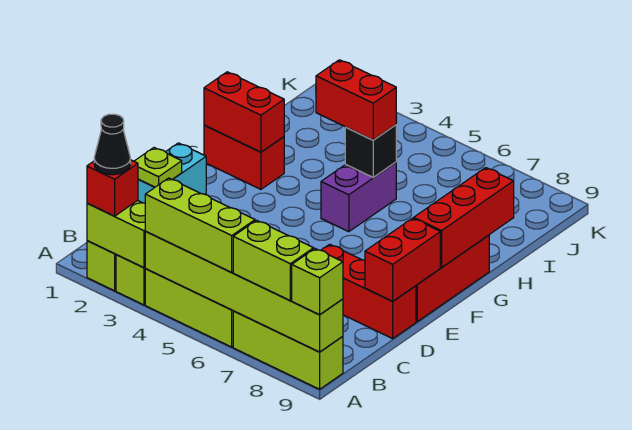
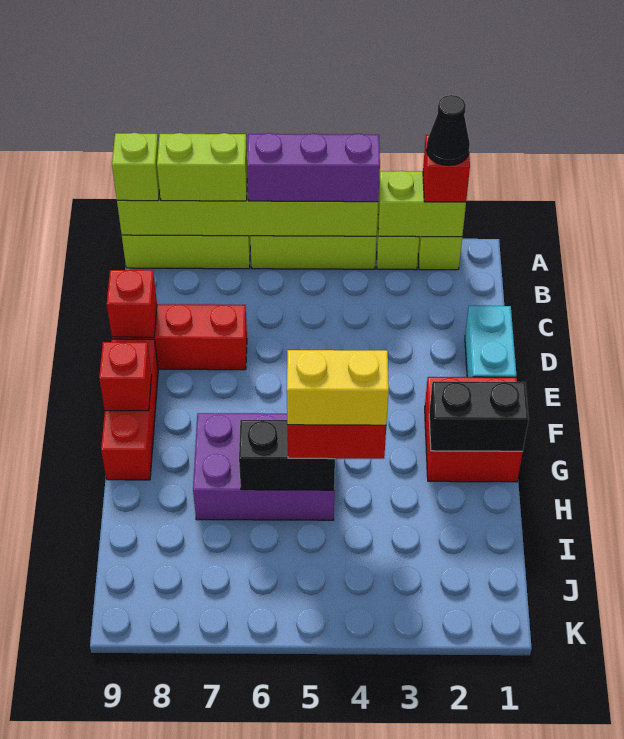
lime brick A4:A6 level 3 -> purple brick A4:A6 level 3
lime plate D1 level 2 -> none
red brick D9:E9 level 2 -> red brick D9 level 2
red brick F9:H9 level 2 -> red brick F9 level 2
red brick G1:G2 level 1 -> red brick F1:G2 level 1
red brick G1:G2 level 2 -> black brick G1:G2 level 2
purple brick G5:H5 level 1 -> purple brick G5:H7 level 1
none -> yellow brick H4:H5 level 4
black brick H5 level 2 -> black brick H5:H6 level 2

